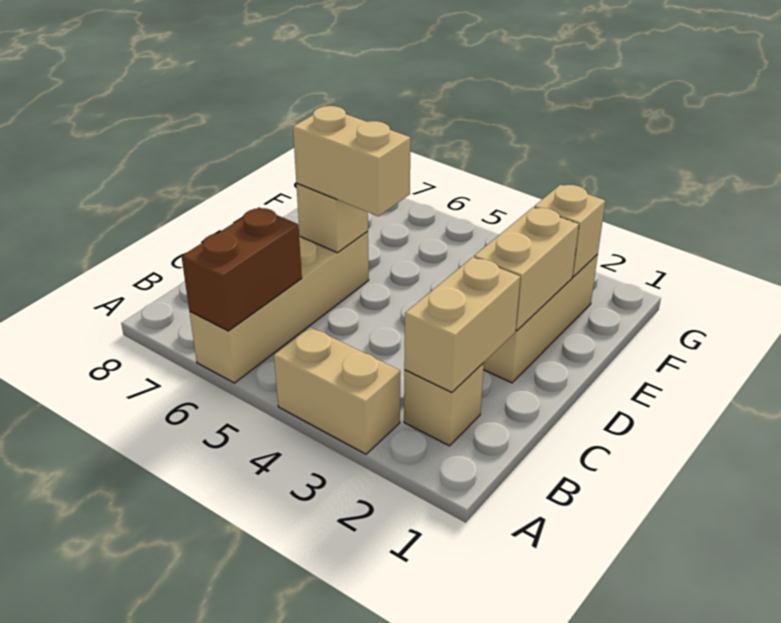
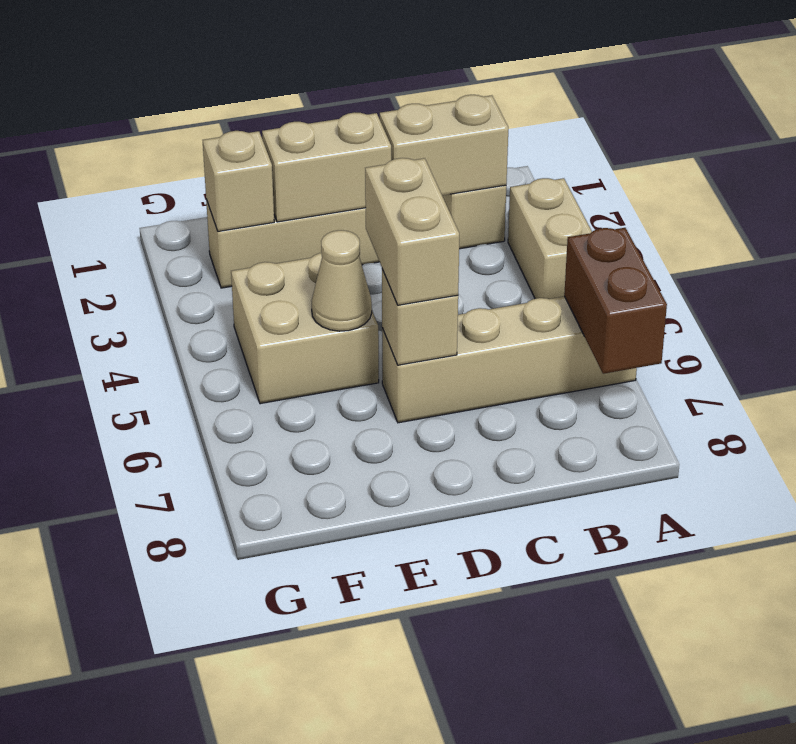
brown brick A6:B6 level 2 -> brown brick A6:A7 level 2
none -> tan brick E4:F5 level 1
none -> tan cone E5 level 2

